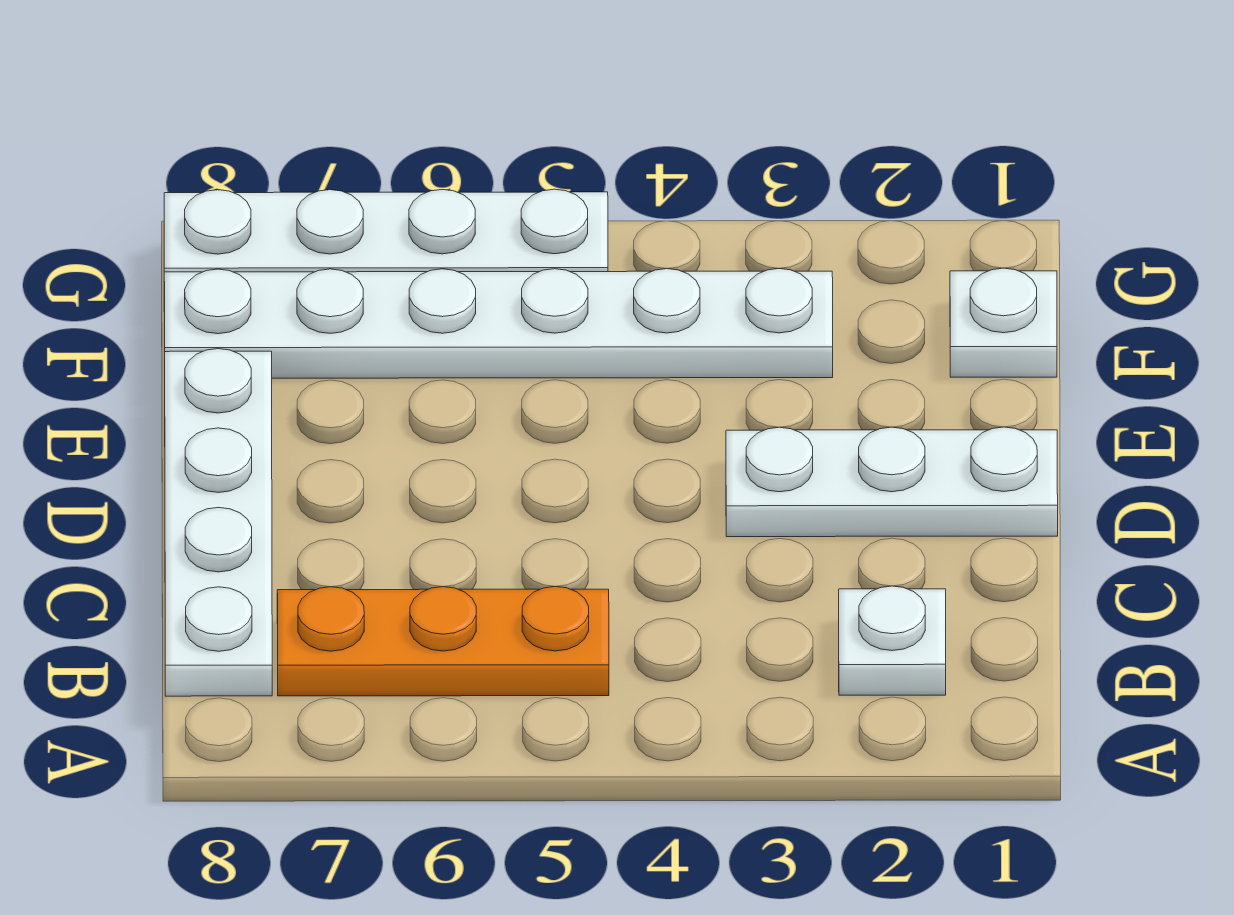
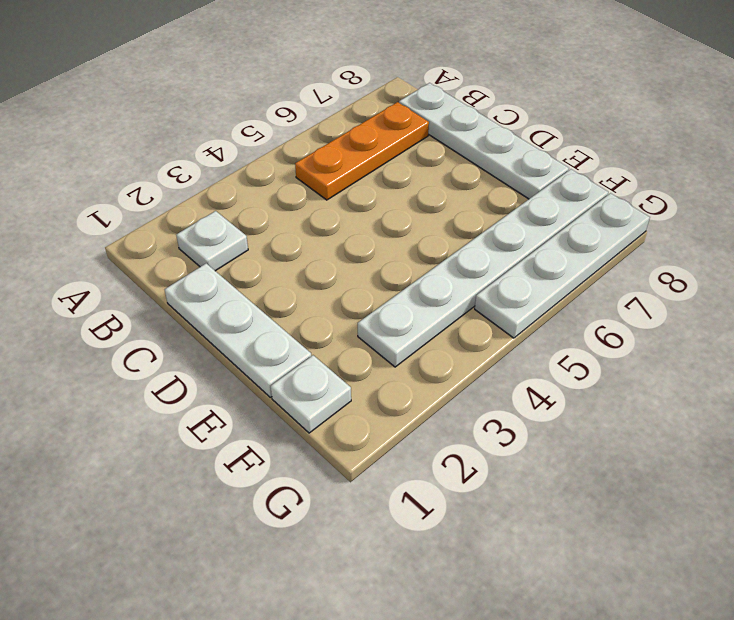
white plate D1:D3 level 1 -> white plate C1:E1 level 1

